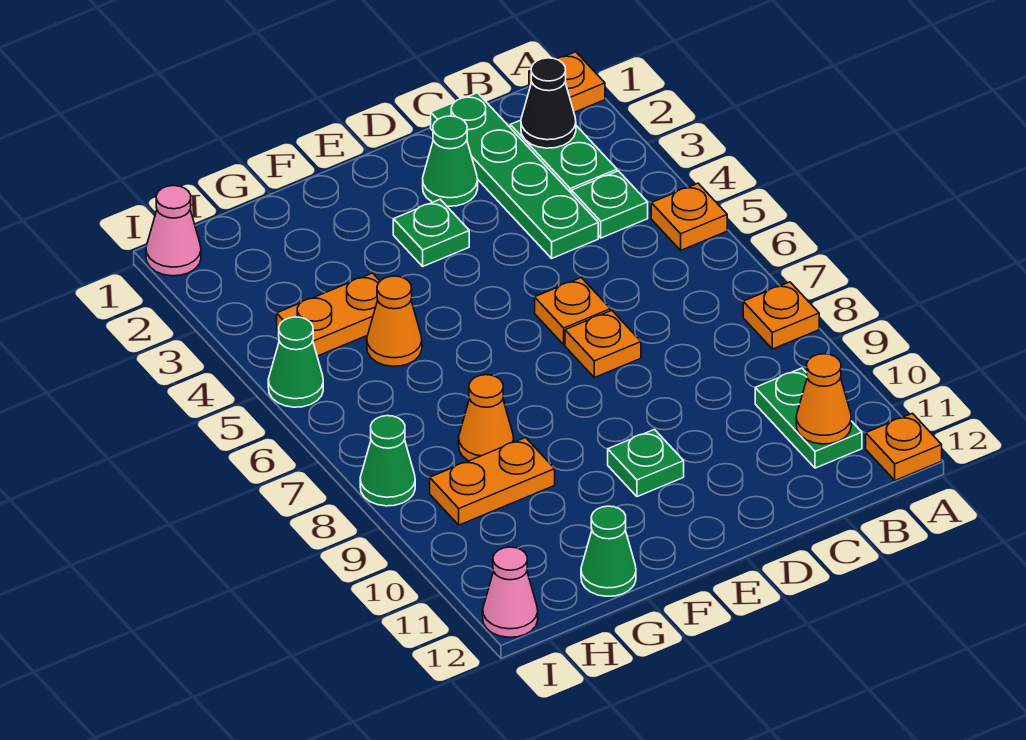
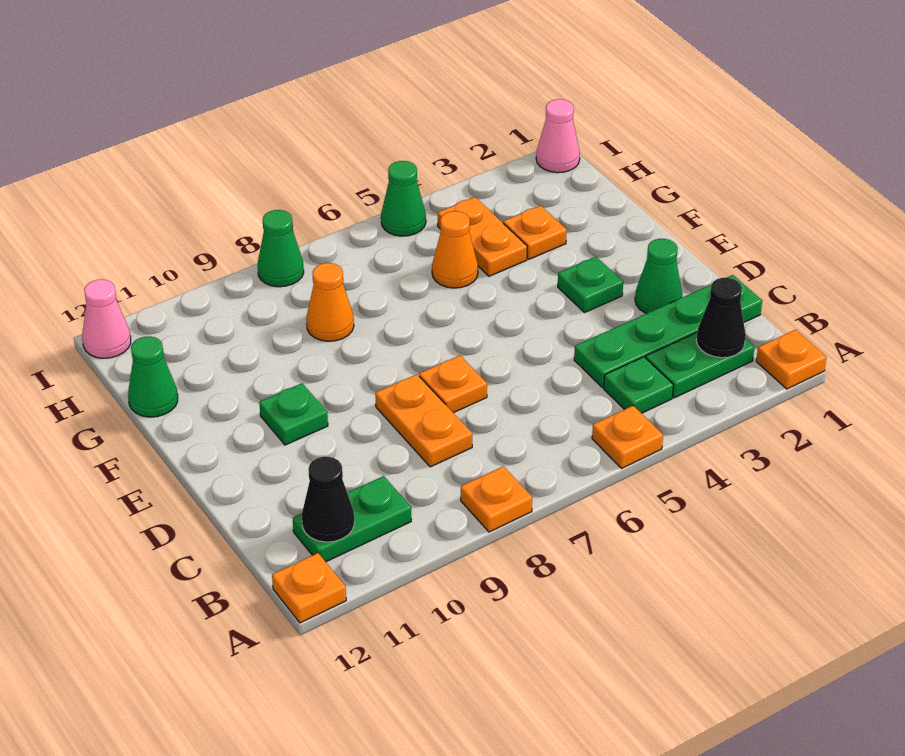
orange cone B11 level 2 -> black cone B11 level 2
orange plate D6 level 1 -> orange plate G3 level 1
orange plate G9:H9 level 1 -> orange plate C8:D8 level 1

